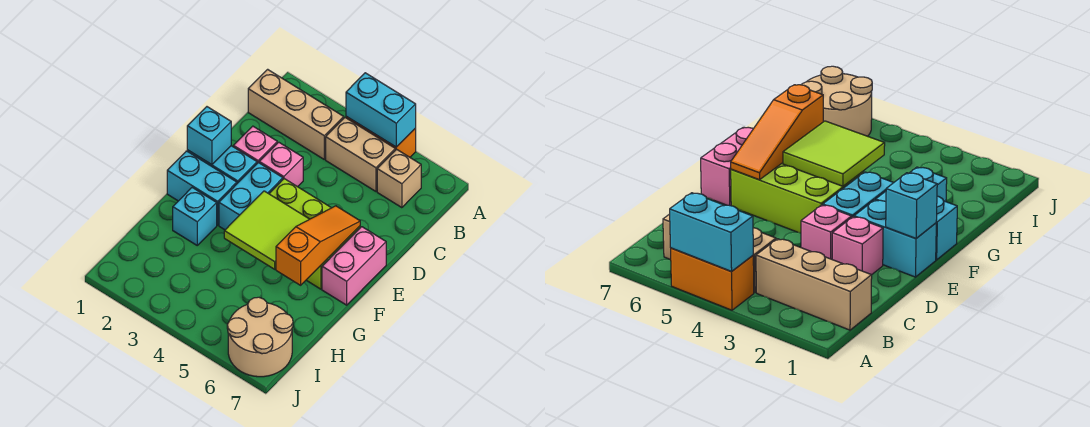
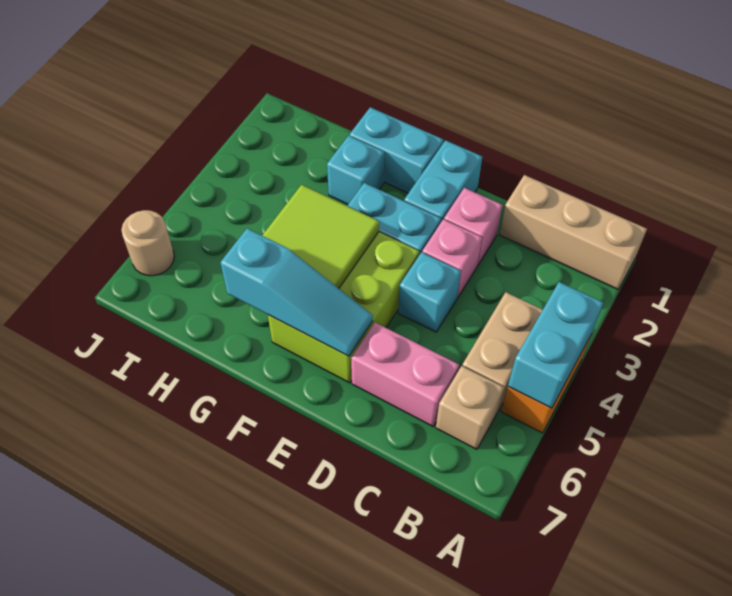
tan brick B1:B3 level 1 -> tan brick A1:C1 level 1
cyan brick E1 level 2 -> cyan brick D4 level 1
orange slope E6:G6 level 2 top G -> cyan slope E6:G6 level 2 top G
pink brick E7:F7 level 1 -> pink brick C6:D6 level 1
cyan brick F1:F2 level 1 -> cyan brick F1:G1 level 1
tan round brick I6:J7 level 1 -> tan round brick J6 level 1

